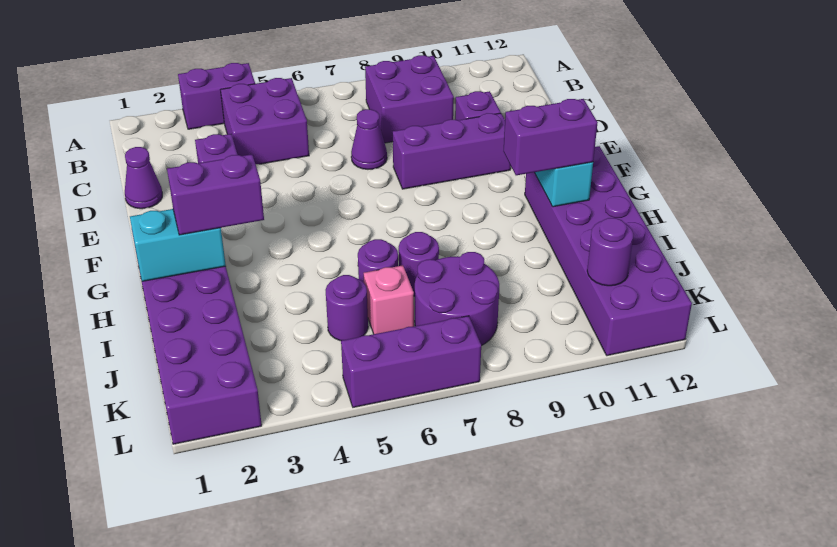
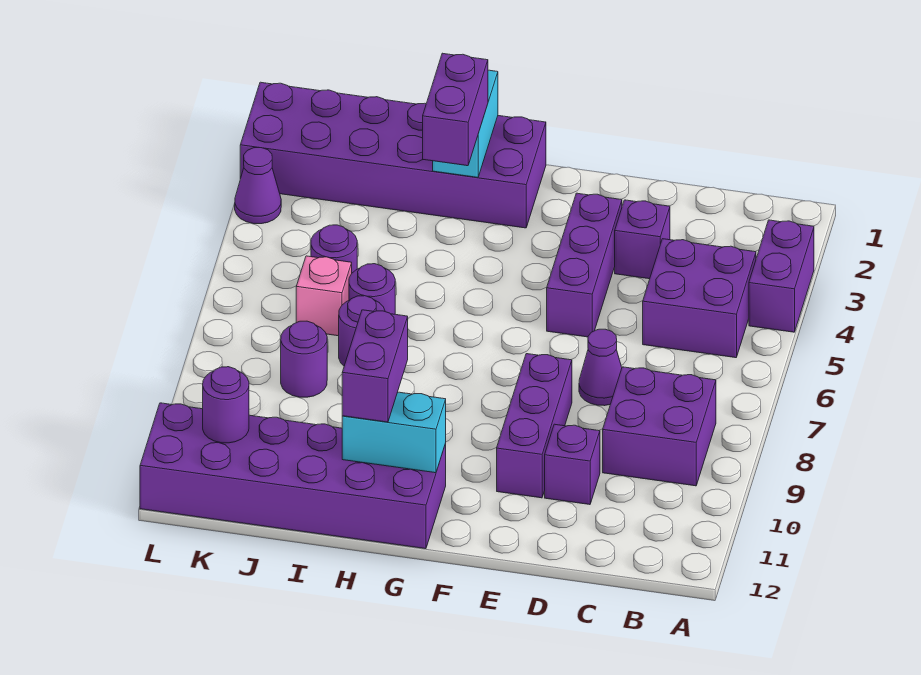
purple cone D1 level 1 -> purple cone L3 level 1
purple round brick J7:K8 level 1 -> purple round brick J8 level 1
purple brick L5:L7 level 1 -> purple brick E3:E5 level 1

